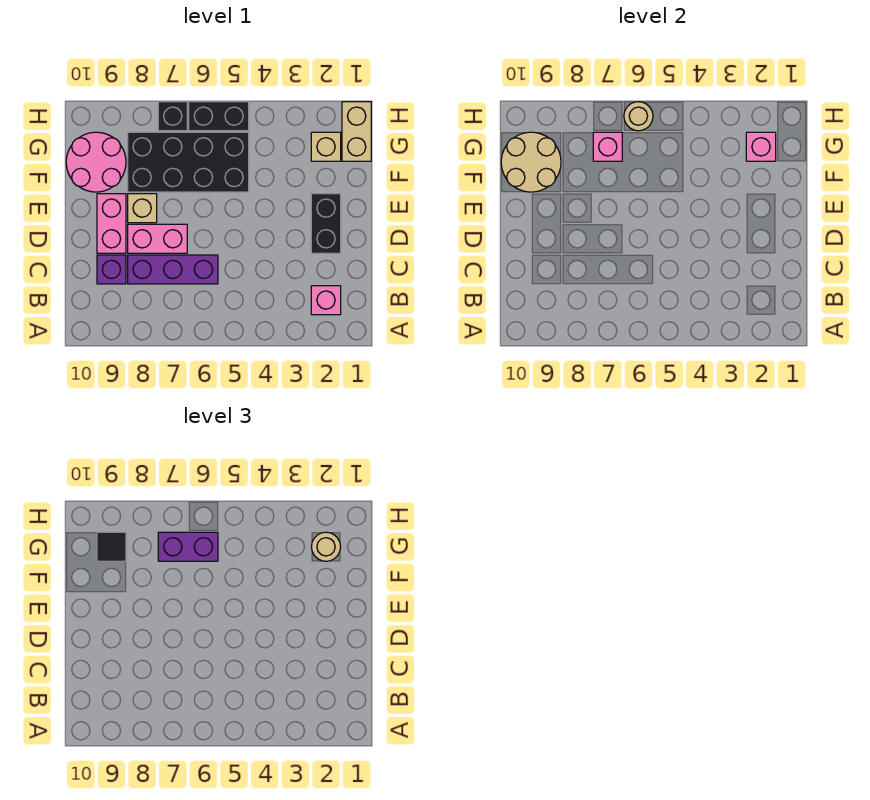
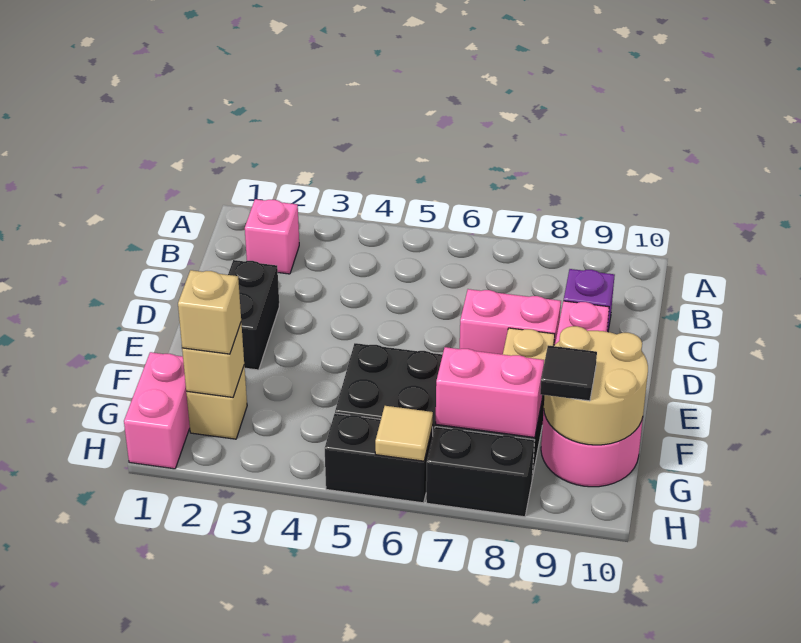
purple brick C6:C8 level 1 -> none
tan brick G1:H1 level 1 -> pink brick G1:H1 level 1
pink brick G2 level 2 -> tan brick G2 level 2
tan round brick G2 level 3 -> tan brick G2 level 3
purple brick G6:G7 level 3 -> none
pink brick G7 level 2 -> pink brick G7:G8 level 2
tan round brick H6 level 2 -> tan tile H6 level 2
black brick H7 level 1 -> black brick H7:H8 level 1

